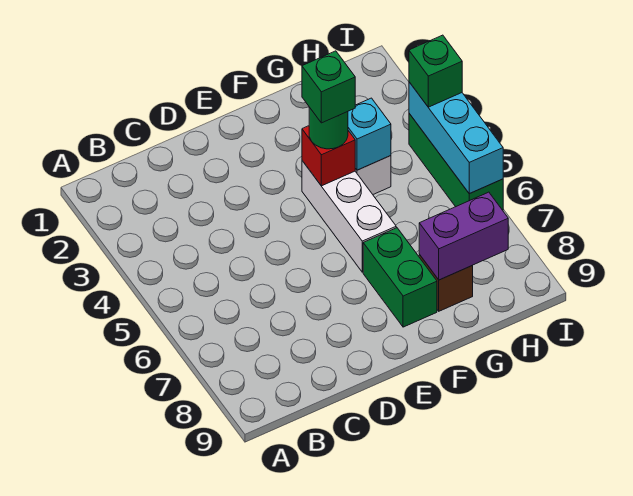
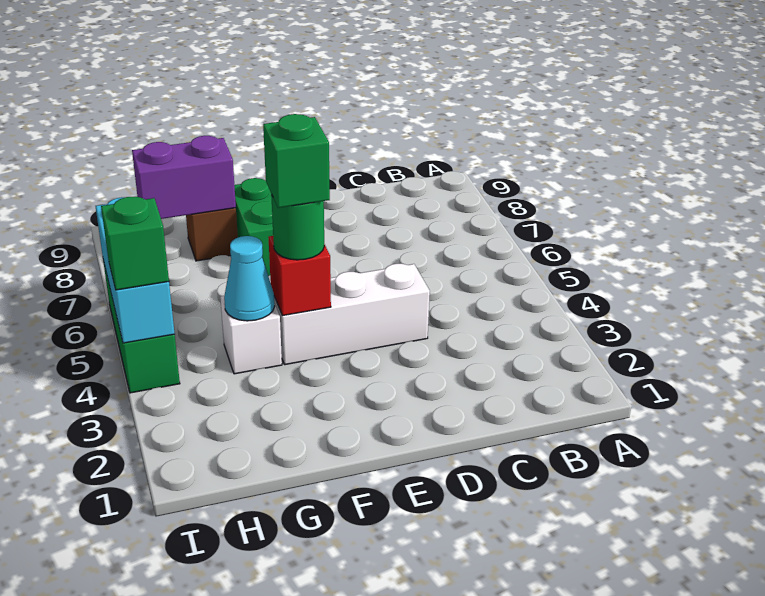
white brick F4:F6 level 1 -> white brick D4:F4 level 1
cyan brick G4 level 2 -> cyan cone G4 level 2

